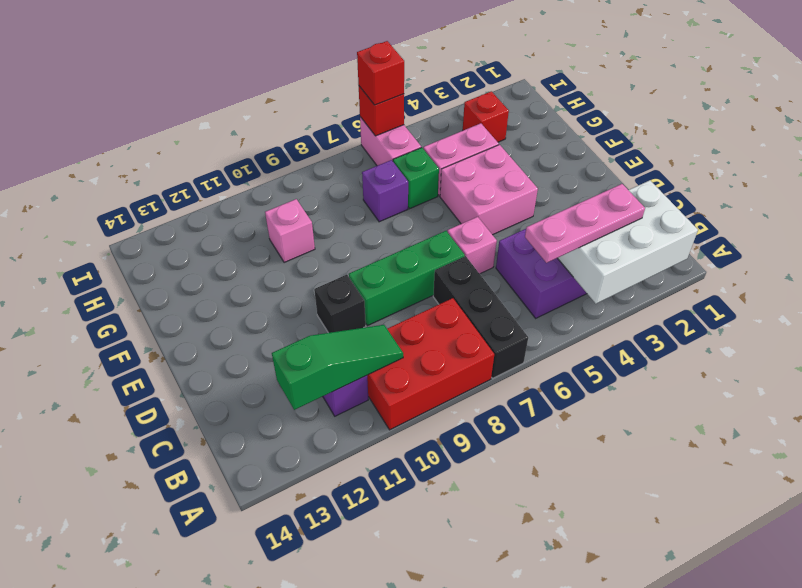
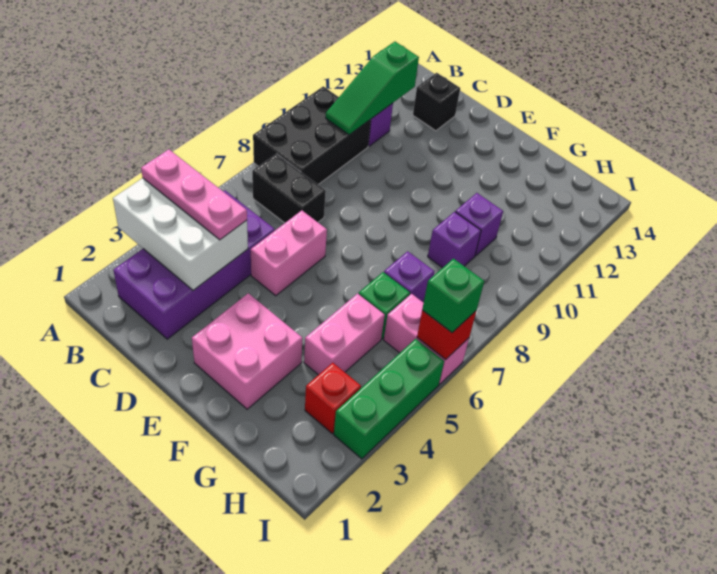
white brick A2:B4 level 2 -> white brick A3:C4 level 2
black brick A7:C7 level 1 -> black brick B7:C7 level 1
red brick A8:B10 level 1 -> black brick A8:B10 level 1
pink plate B3:B5 level 3 -> pink plate A4:C4 level 3
pink brick D6 level 1 -> pink brick D5:D6 level 1
green brick D7:D9 level 1 -> green brick I3:I5 level 1
black brick D10 level 1 -> black brick C13 level 1
pink brick E4:F5 level 1 -> pink brick E2:F3 level 1
none -> purple brick G9 level 1
pink brick G10 level 1 -> purple brick G10 level 1
red brick I6 level 3 -> green brick I6 level 3

